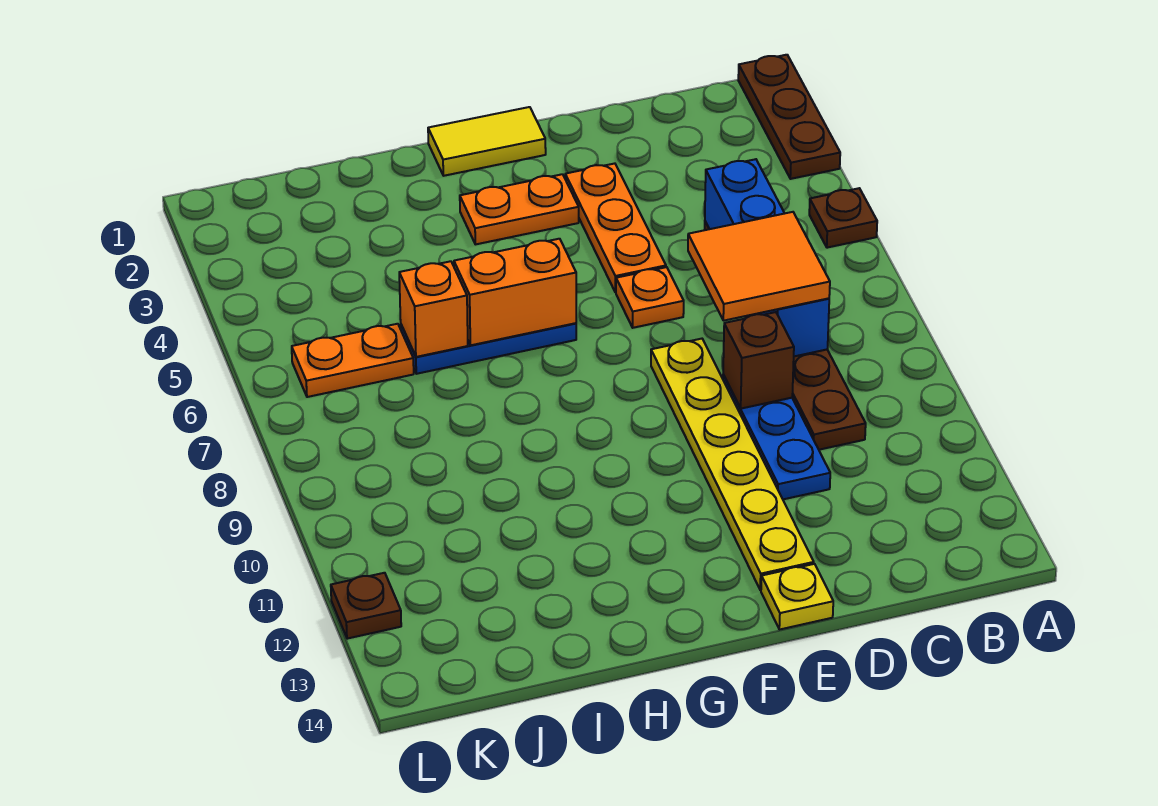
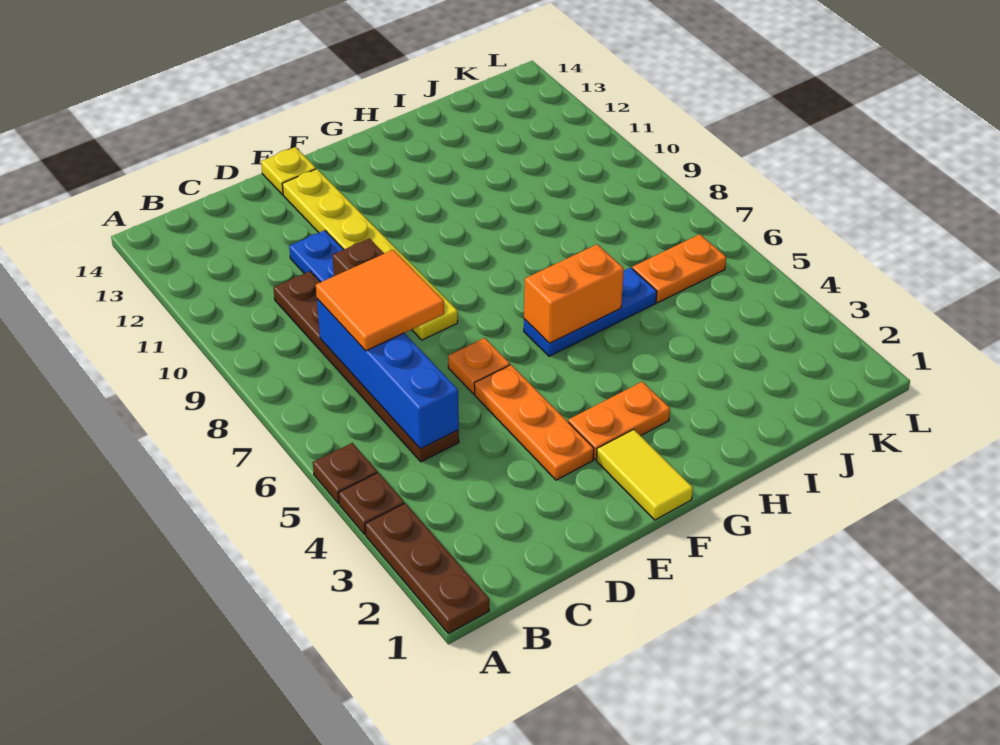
yellow tile F1:G1 level 1 -> yellow tile F1:F2 level 1
orange brick I6 level 2 -> none
brown plate L12 level 1 -> brown plate A4 level 1

